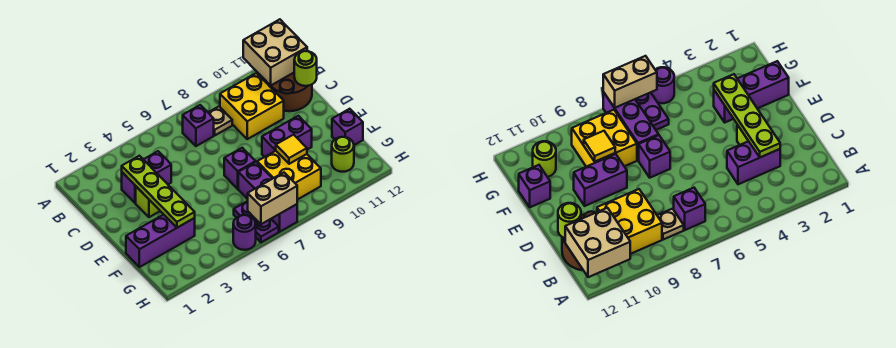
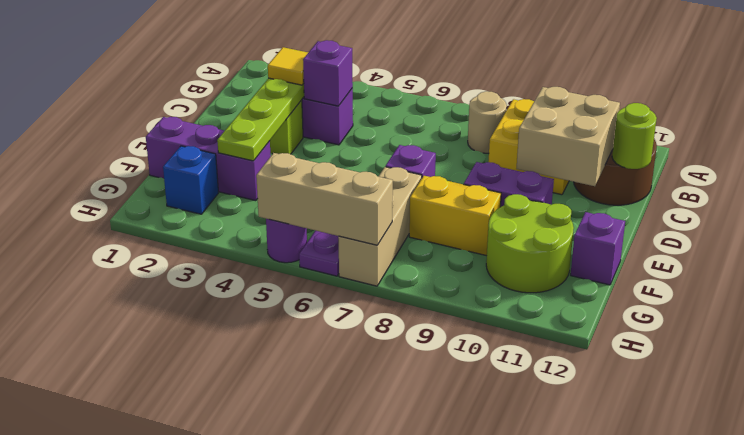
tan brick A11:B12 level 2 -> tan brick C10:D11 level 2
purple brick B7 level 1 -> purple brick C4 level 2
tan plate B8 level 1 -> tan round brick B8 level 1
purple brick F7:H7 level 1 -> tan brick F7:H7 level 1
yellow brick F8:G9 level 1 -> yellow brick F8:F9 level 1
yellow tile F9 level 2 -> yellow tile C3 level 3
none -> blue brick G2 level 1
lime round brick G11 level 1 -> lime round brick F10:G11 level 1
tan brick H6:H7 level 2 -> tan brick H5:H7 level 2

